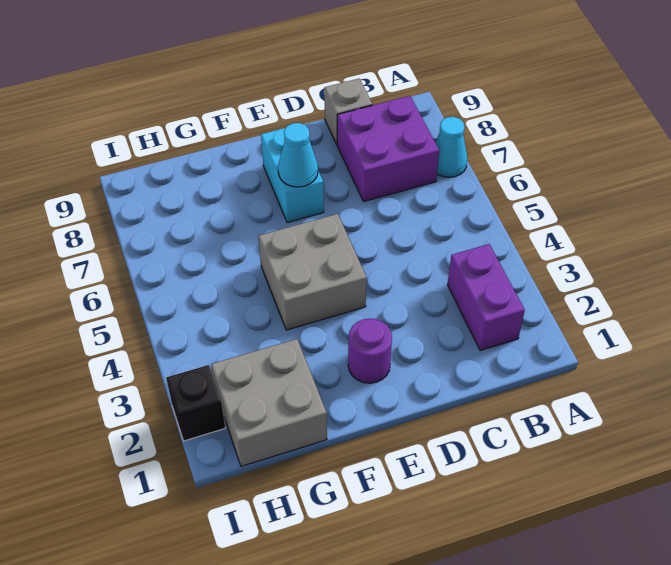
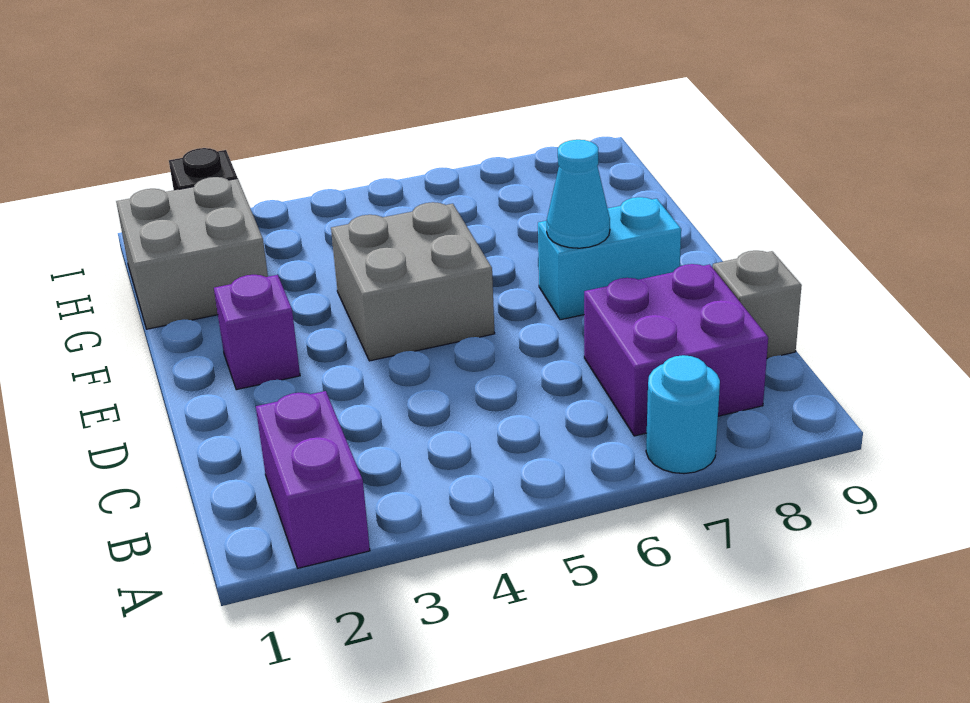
cyan cone A7 level 1 -> cyan round brick A7 level 1
purple brick B2:B3 level 1 -> purple brick A2:B2 level 1
purple round brick E2 level 1 -> purple brick E2 level 1

